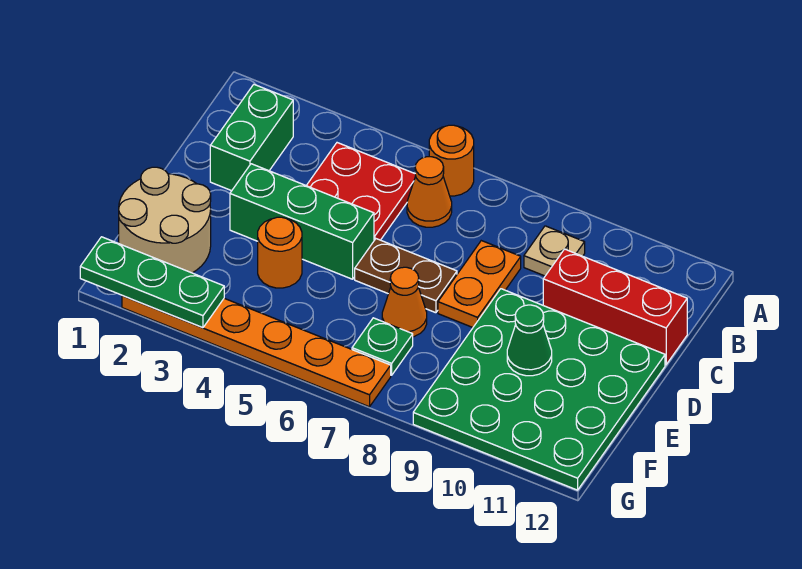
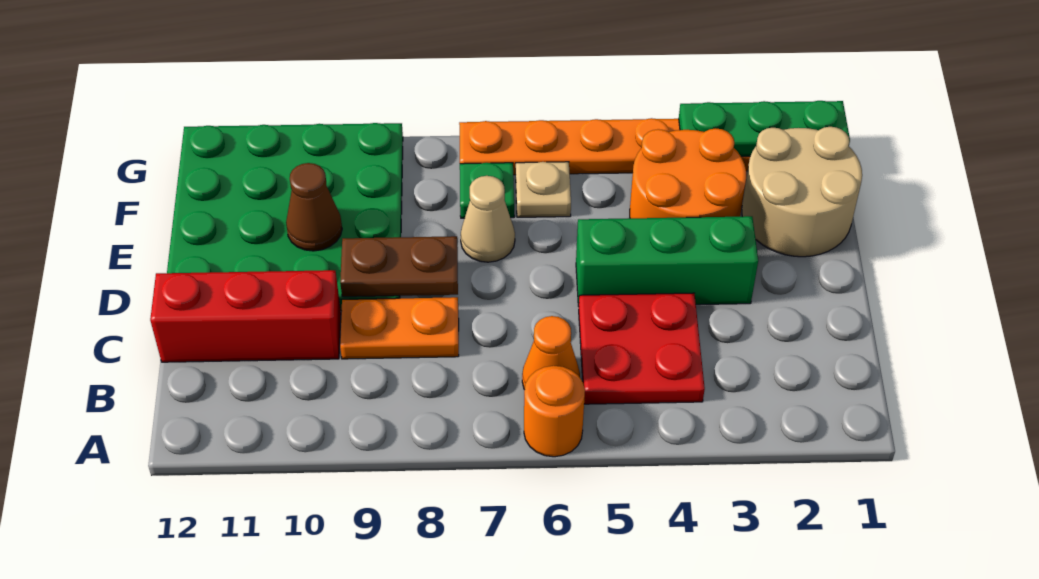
green brick B2:C2 level 1 -> none
tan plate B9 level 1 -> tan plate F6 level 1
orange plate C8:D8 level 1 -> orange plate C8:C9 level 1
brown plate D6:D7 level 1 -> brown plate D8:D9 level 2
orange round brick E4 level 1 -> orange round brick E3:F4 level 1
orange cone E7 level 1 -> tan cone E7 level 1
green cone E10 level 2 -> brown cone E10 level 2

